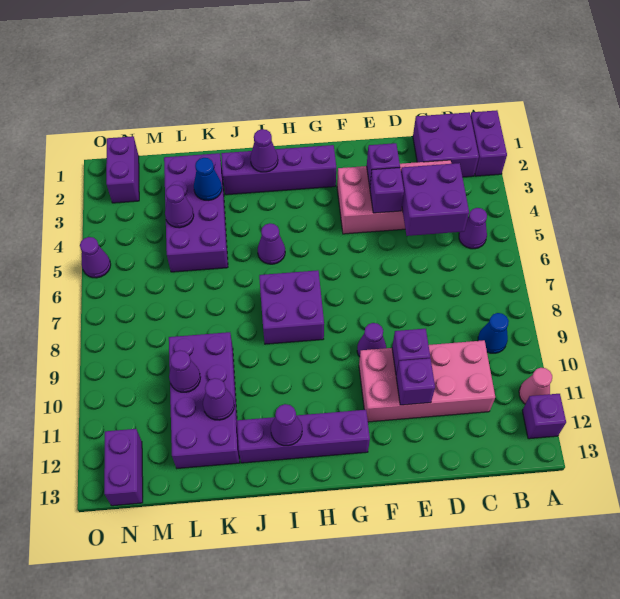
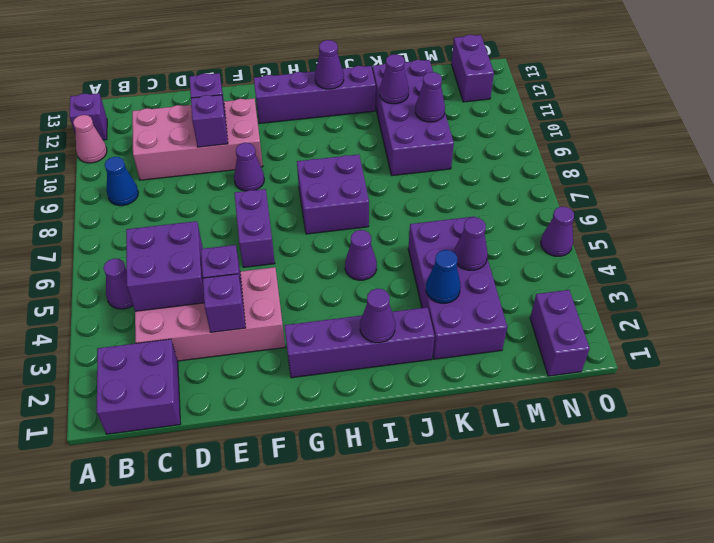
purple brick A1:A2 level 1 -> purple brick F6:F7 level 1

